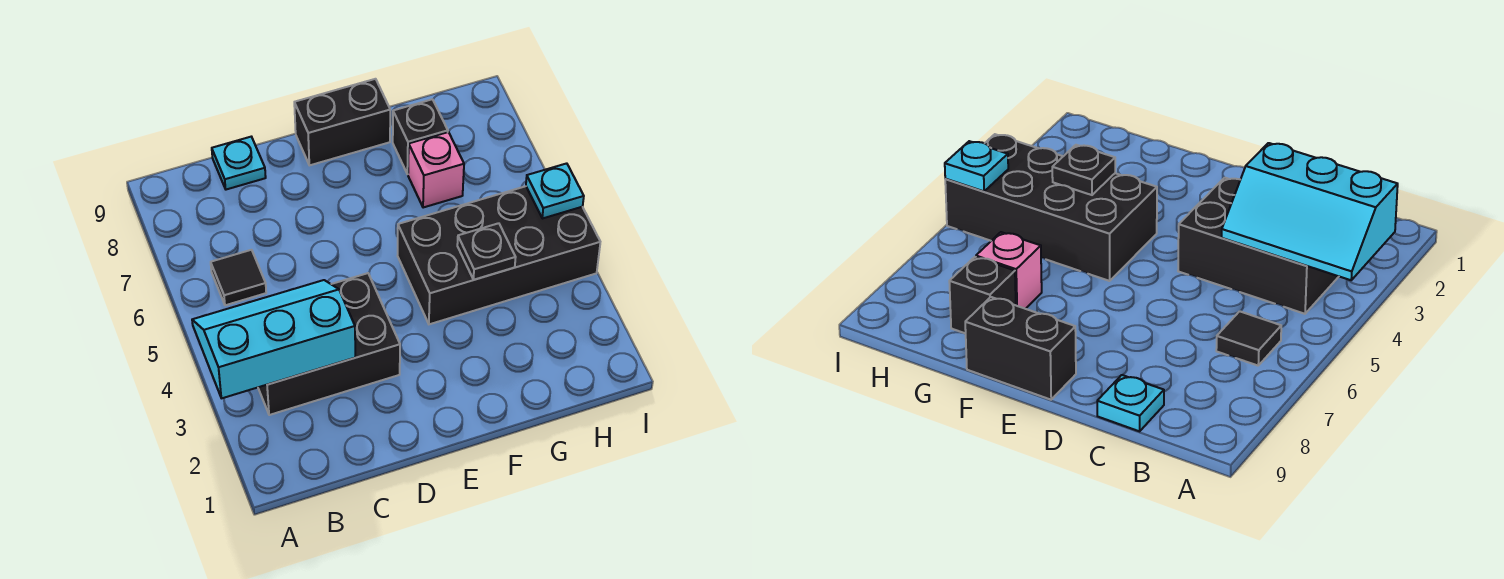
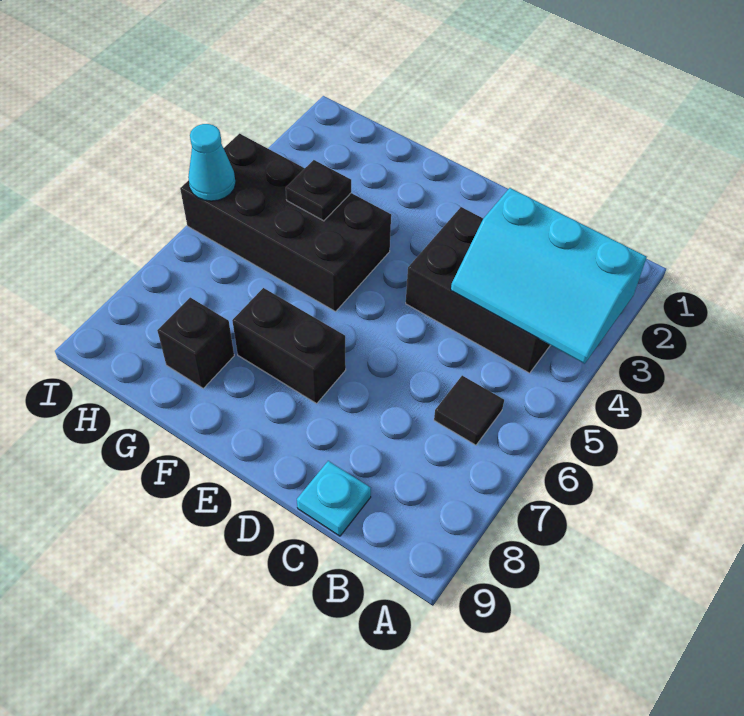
black brick E9:F9 level 1 -> black brick E7:F7 level 1
pink brick G7 level 1 -> none
cyan plate I5 level 2 -> cyan cone I5 level 2

